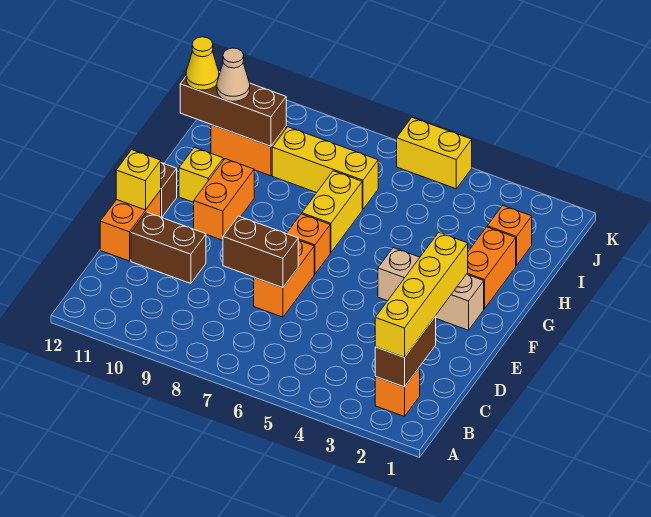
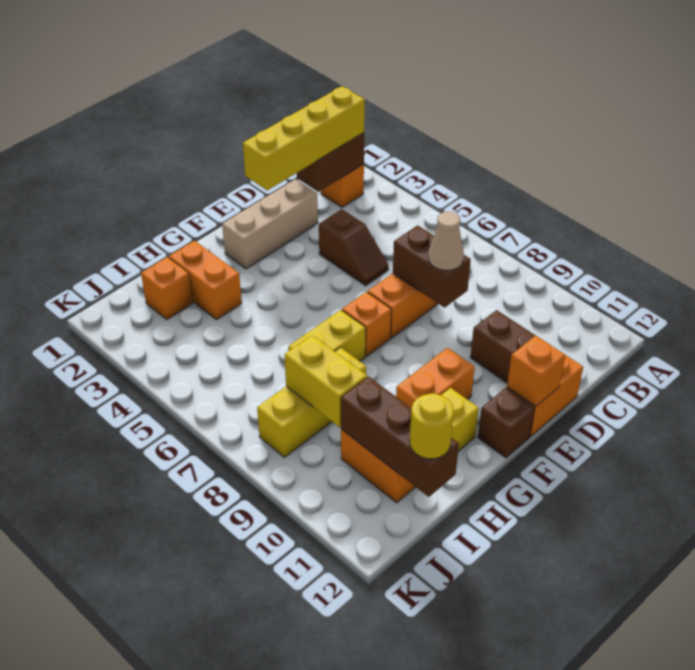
none -> brown slope D4:D5 level 1 top 4
yellow brick E12 level 2 -> orange brick E12 level 2
tan brick F2:F4 level 1 -> tan brick D2:F2 level 1
orange brick G2:H2 level 1 -> orange brick H2:H3 level 1
yellow brick I7:I9 level 1 -> yellow brick H8:J8 level 1
tan cone I11 level 3 -> tan cone D8 level 3
yellow cone I12 level 3 -> yellow round brick I12 level 3
yellow brick K5:K6 level 1 -> yellow brick I8:I9 level 2

